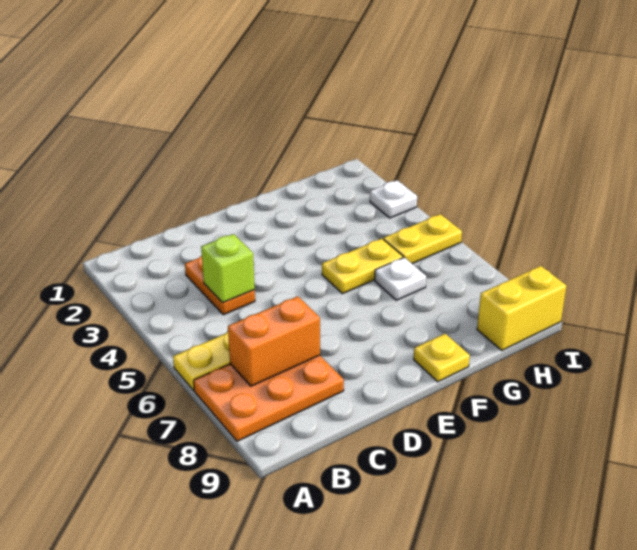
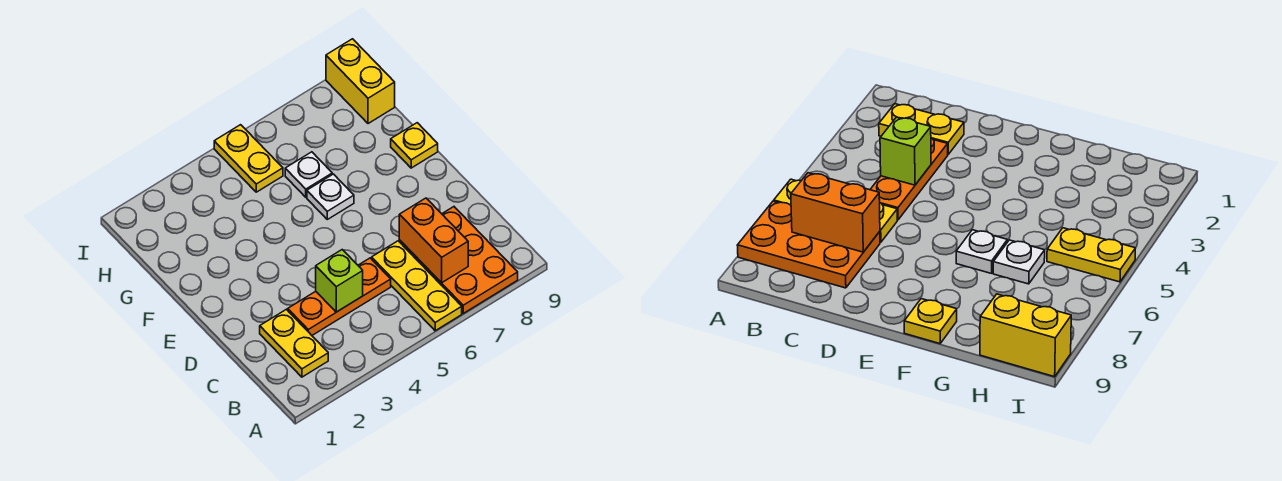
orange plate C3:C4 level 1 -> orange plate C3:C5 level 1
yellow plate F5:G5 level 1 -> yellow plate B2:C2 level 1
white plate I3 level 1 -> white plate F6 level 1

